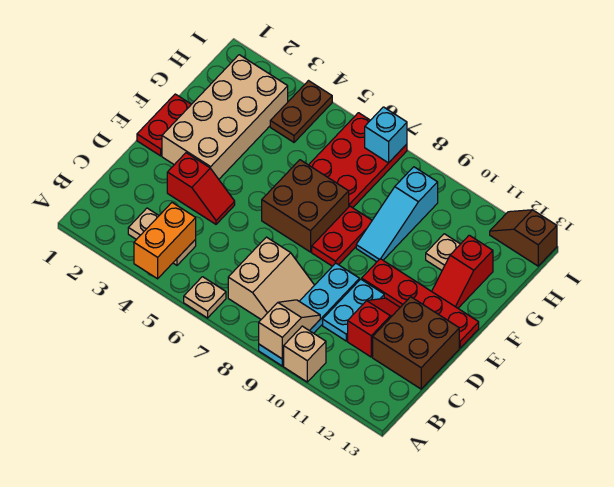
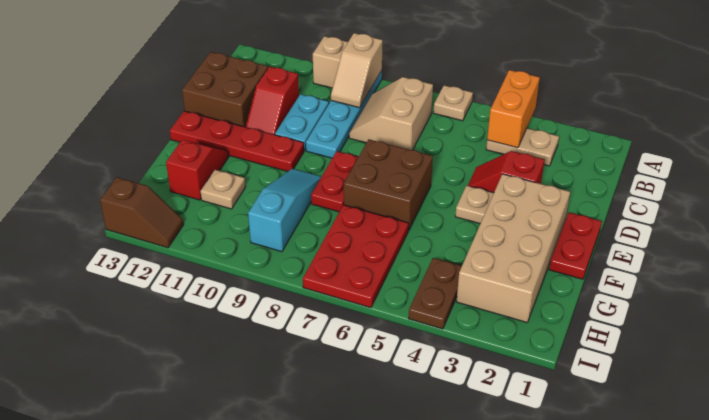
none -> tan plate E4 level 1
cyan brick I7 level 2 -> none

